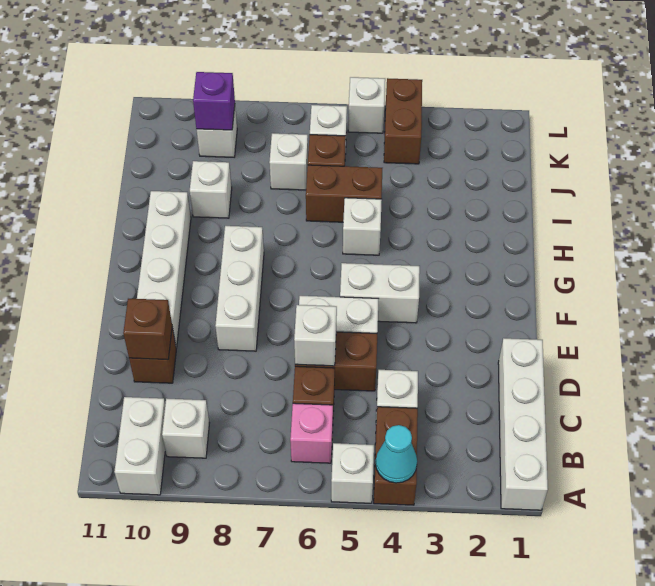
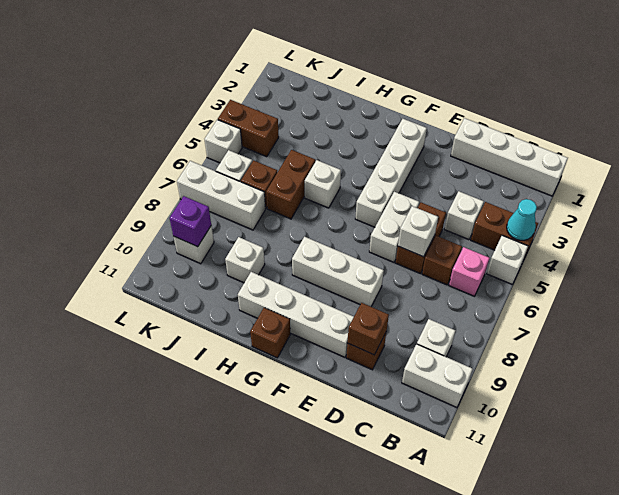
white brick F4:F5 level 1 -> white brick F2:F5 level 1
none -> brown brick G11 level 1
white brick J7 level 1 -> white brick J7:L7 level 1

